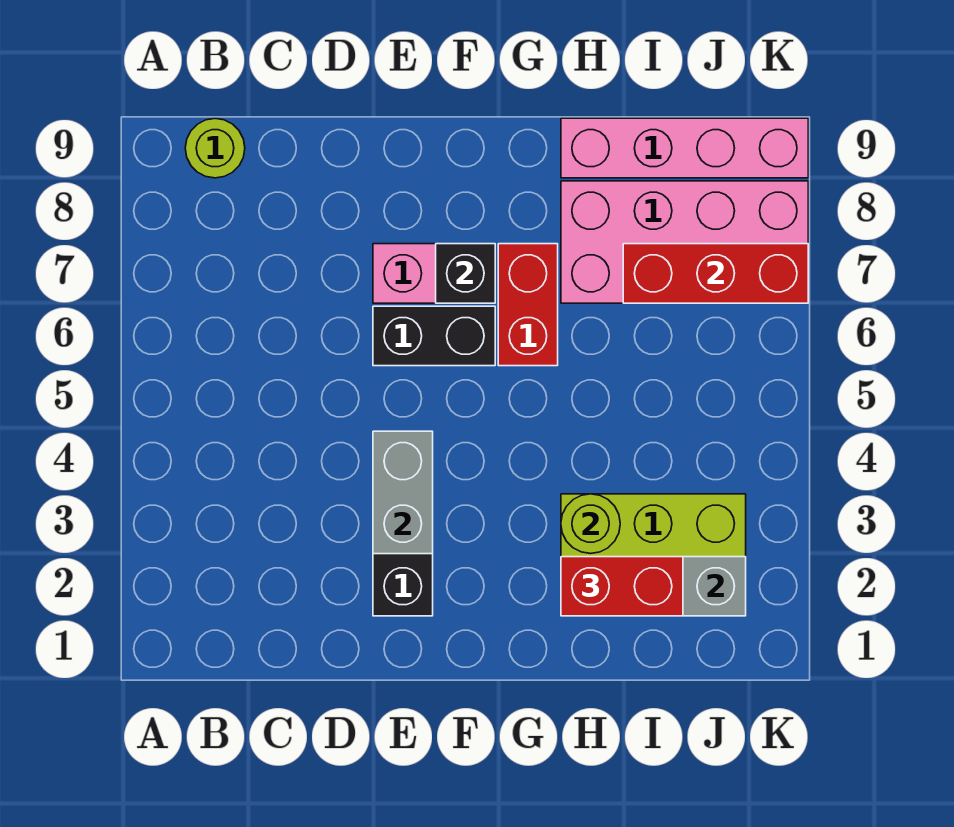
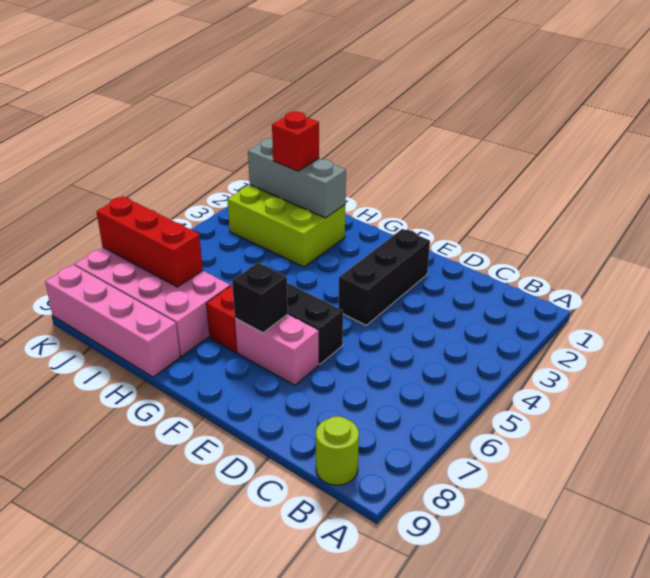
grey brick E3:E4 level 2 -> none
red brick H2:I2 level 3 -> red brick I2 level 3
lime round brick H3 level 2 -> none

